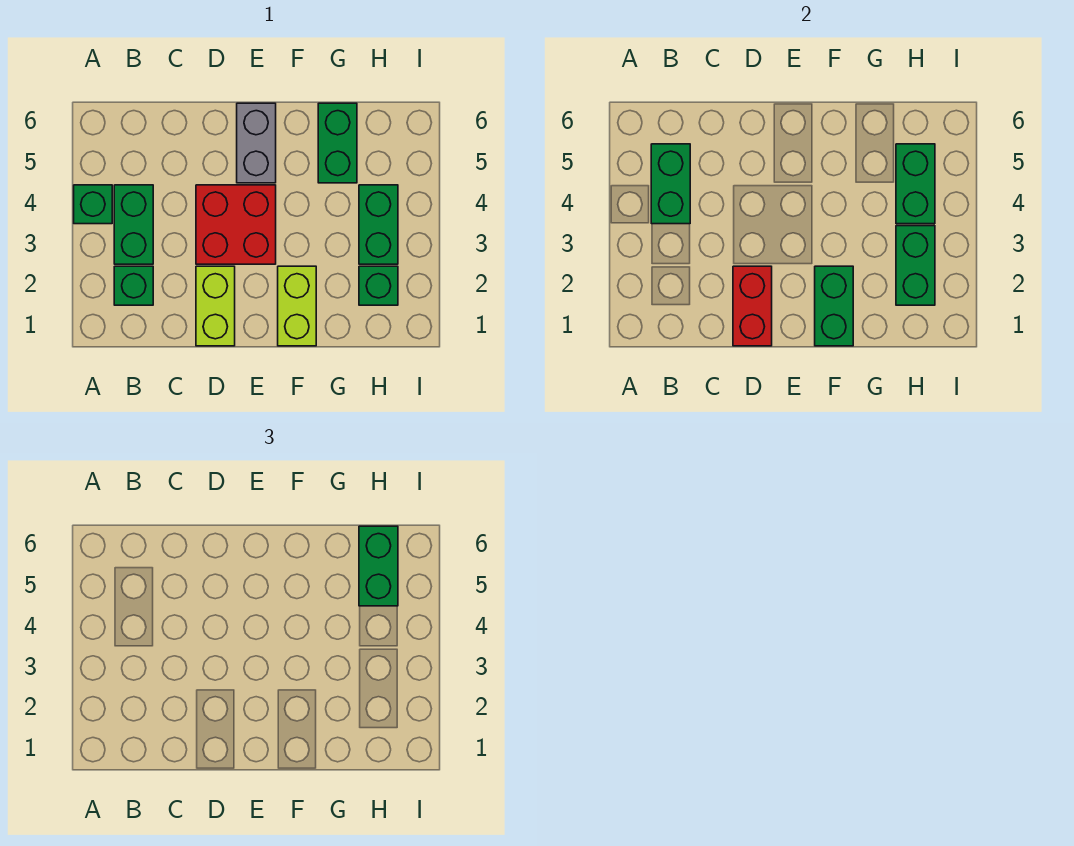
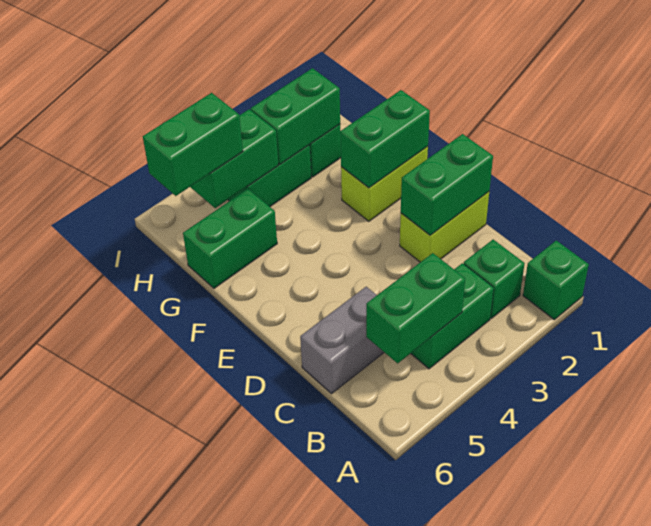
green brick A4 level 1 -> green brick A1 level 1
red brick D1:D2 level 2 -> green brick D1:D2 level 2
red brick D3:E4 level 1 -> none
grey brick E5:E6 level 1 -> grey brick C5:C6 level 1

